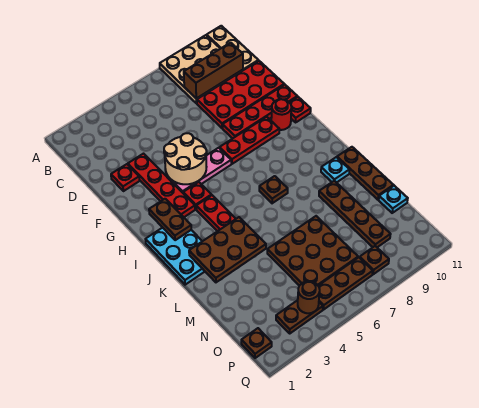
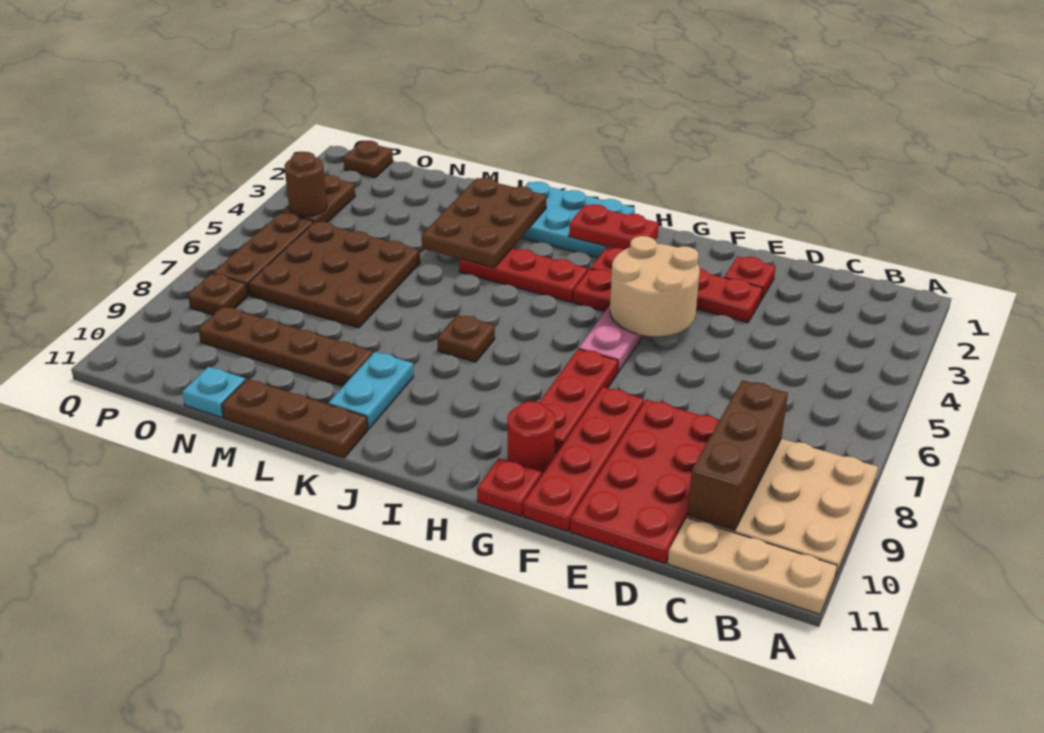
brown plate H2:I2 level 2 -> red plate H2:I2 level 2
cyan plate K10 level 1 -> cyan plate K9:K10 level 1

